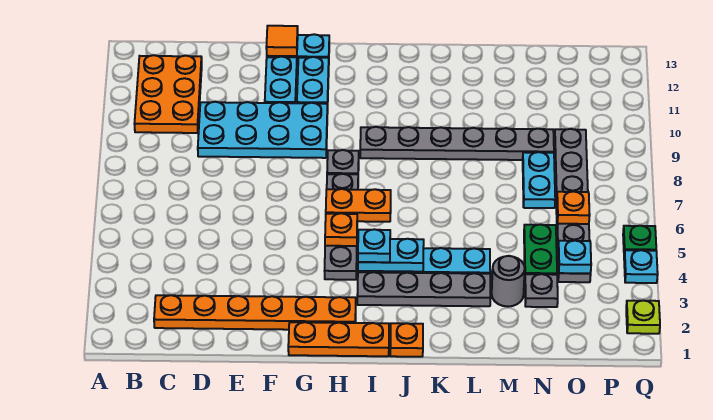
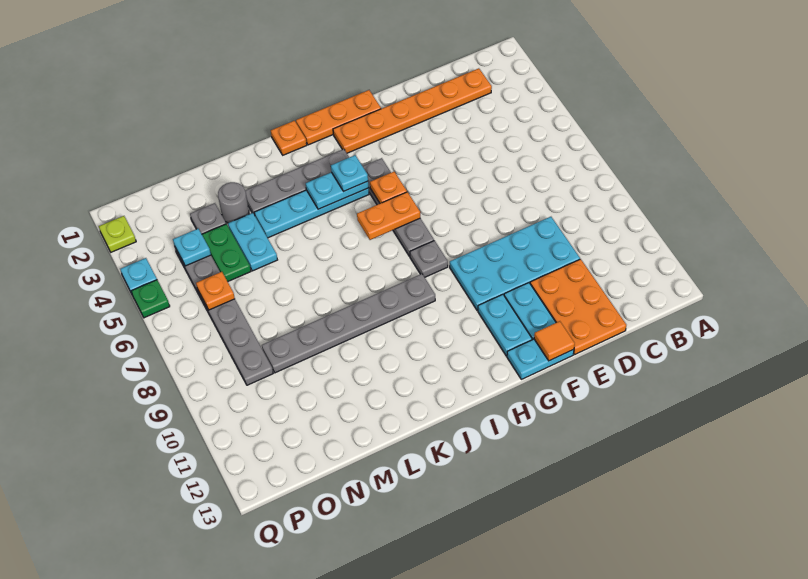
orange plate B10:C12 level 1 -> orange plate D11:E13 level 1
cyan plate N7:N8 level 1 -> cyan plate M4:M5 level 1

